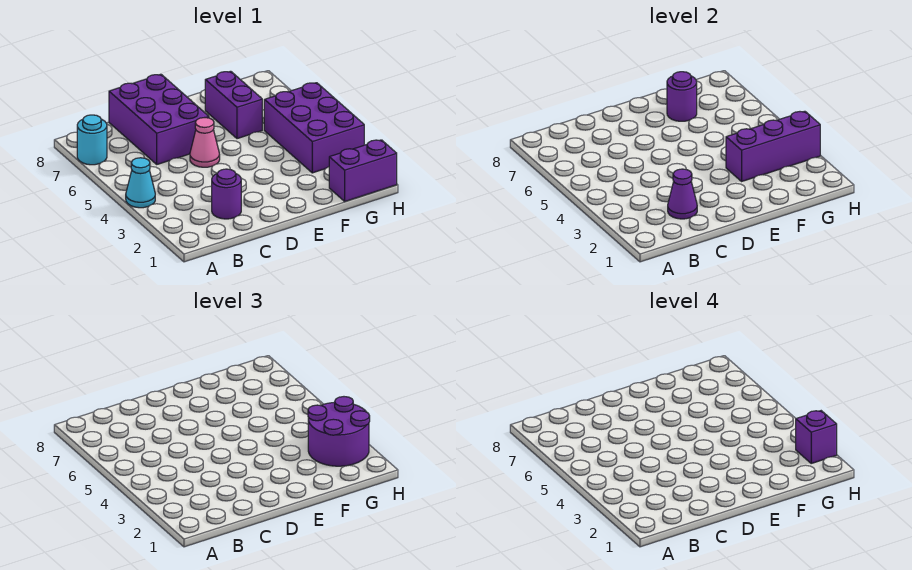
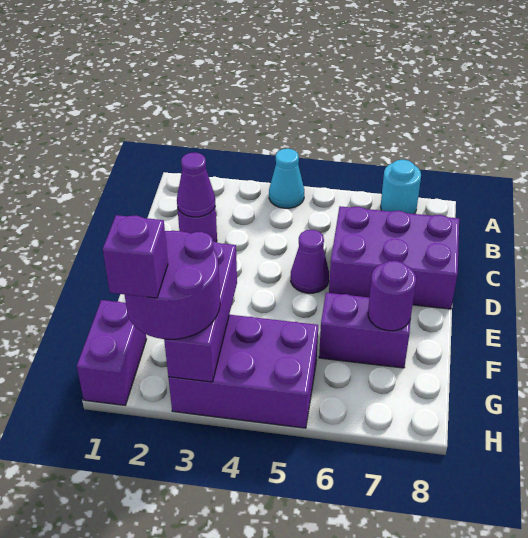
pink cone D5 level 1 -> purple cone D5 level 1

